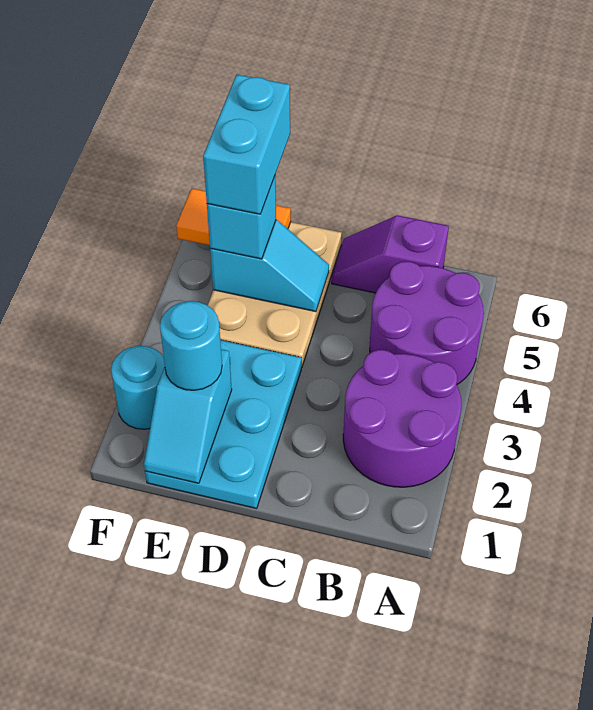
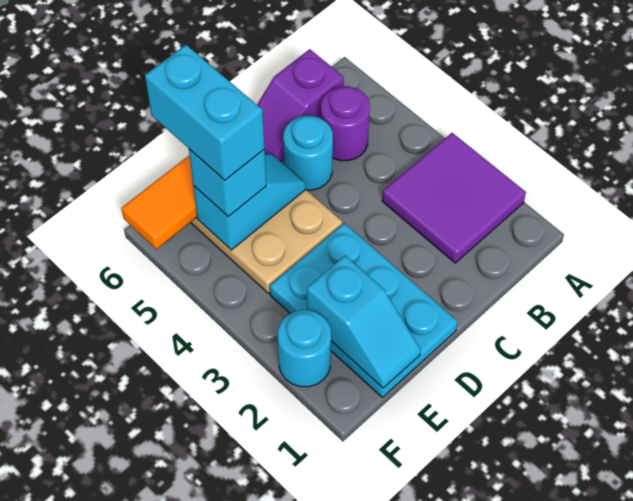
purple round brick A2:B3 level 1 -> purple tile A2:B3 level 1
purple round brick A4:B5 level 1 -> purple round brick B5 level 1
cyan round brick E2 level 3 -> cyan round brick C5 level 1

